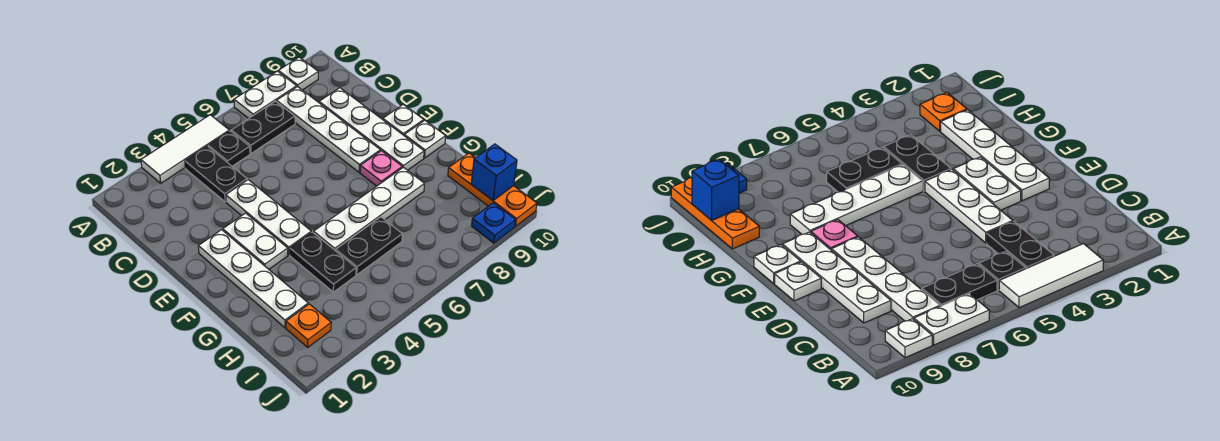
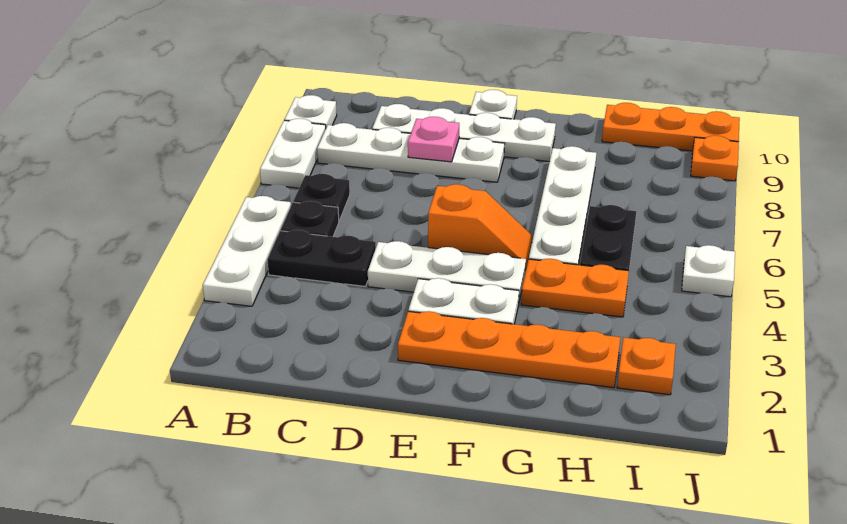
white tile A3:A5 level 1 -> white plate A3:A5 level 1
black plate B6:B7 level 1 -> black plate B6 level 1
white plate E2:H2 level 1 -> orange plate E2:H2 level 1
none -> orange slope E5:F5 level 1 top E
pink plate F8 level 1 -> pink plate D8 level 2
white plate F10 level 1 -> white plate J5 level 1
black plate G4:H4 level 1 -> orange plate G4:H4 level 1
blue brick I10 level 2 -> none
blue plate J9 level 1 -> orange plate J9 level 1

